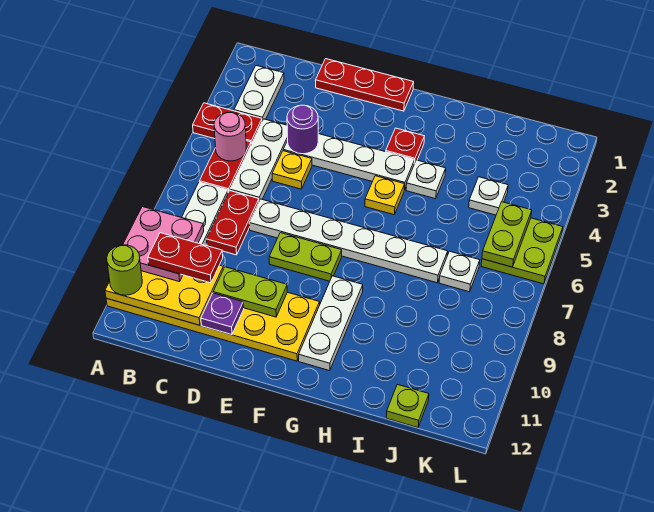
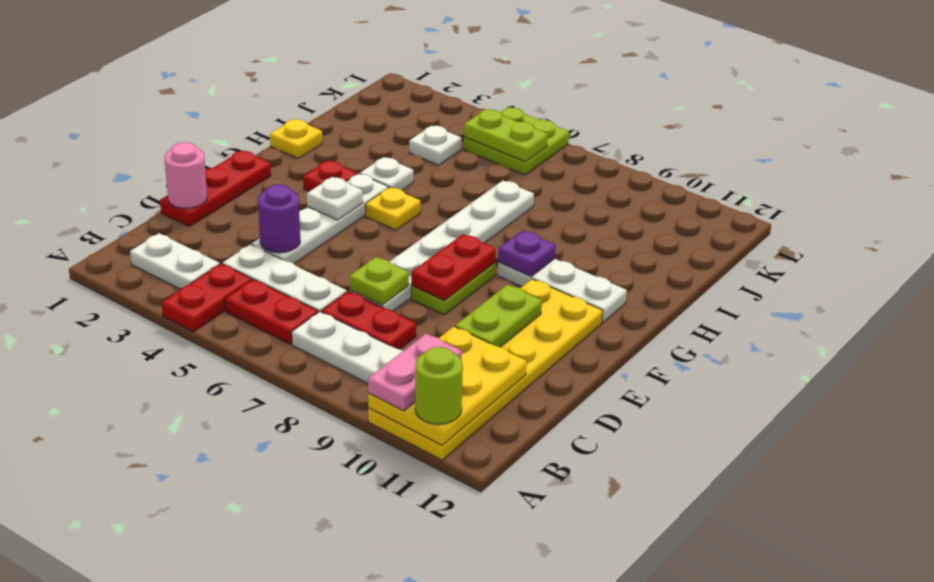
pink plate A9:B10 level 3 -> pink plate A10:B10 level 3
pink round brick B5 level 2 -> pink round brick D1 level 2
red plate B10:C10 level 4 -> red plate E8:F8 level 2
yellow plate D5 level 1 -> yellow plate H1 level 1
purple plate D11 level 2 -> purple plate G9 level 2
white plate J7 level 1 -> white plate F4 level 2
lime plate J12 level 1 -> lime plate D7 level 2

